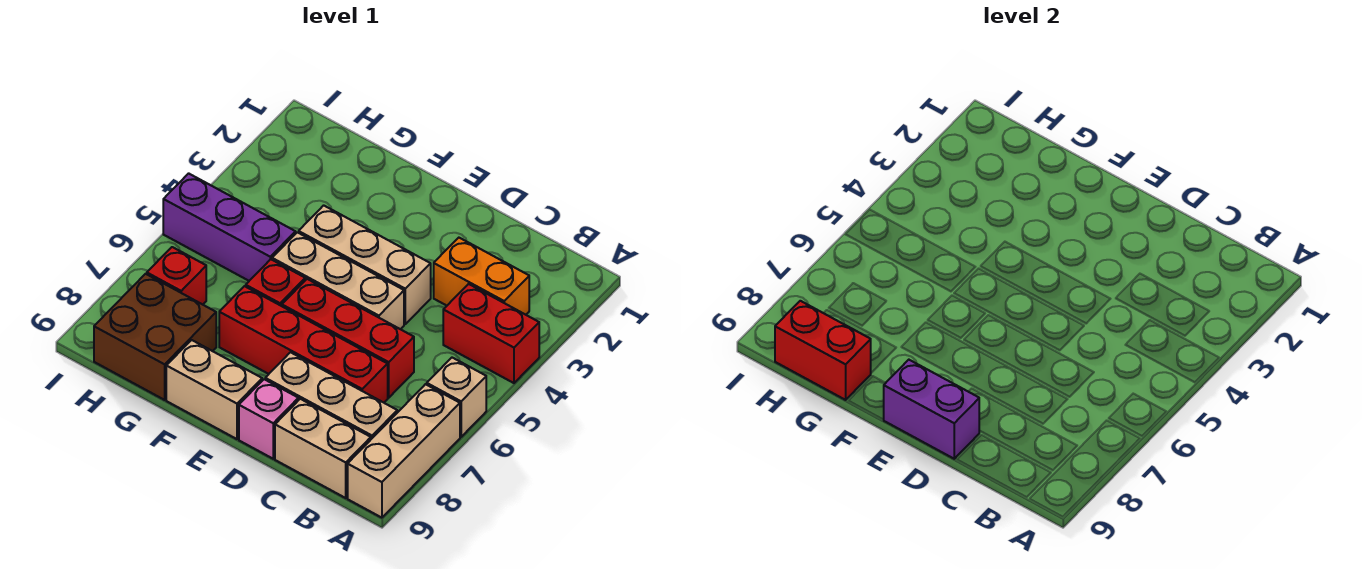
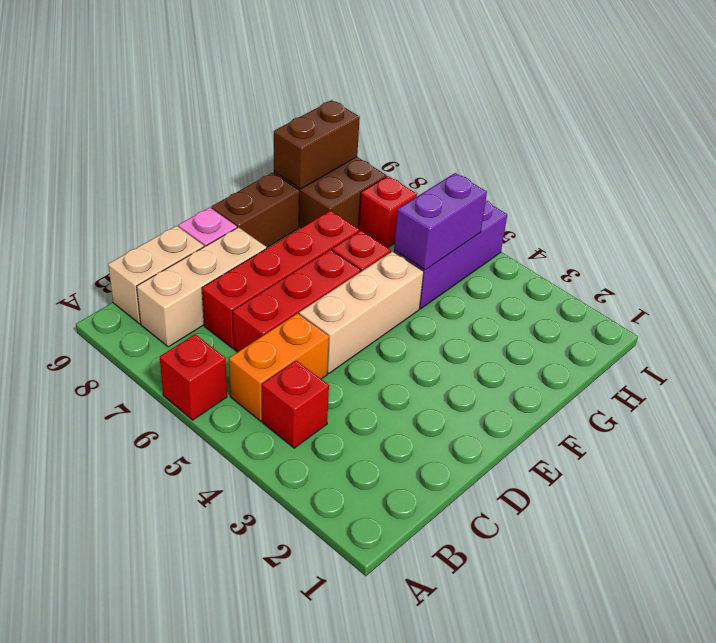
red brick A4:B4 level 1 -> red brick B4 level 1
tan brick A6 level 1 -> red brick A6 level 1
tan brick A7:A9 level 1 -> none
orange brick B3:C3 level 1 -> orange brick B5:C5 level 1
tan brick D4:F4 level 1 -> none
purple brick D9:E9 level 2 -> purple brick G5:H5 level 2
tan brick E9:F9 level 1 -> brown brick E9:F9 level 1
red brick G9:H9 level 2 -> brown brick G9:H9 level 2

